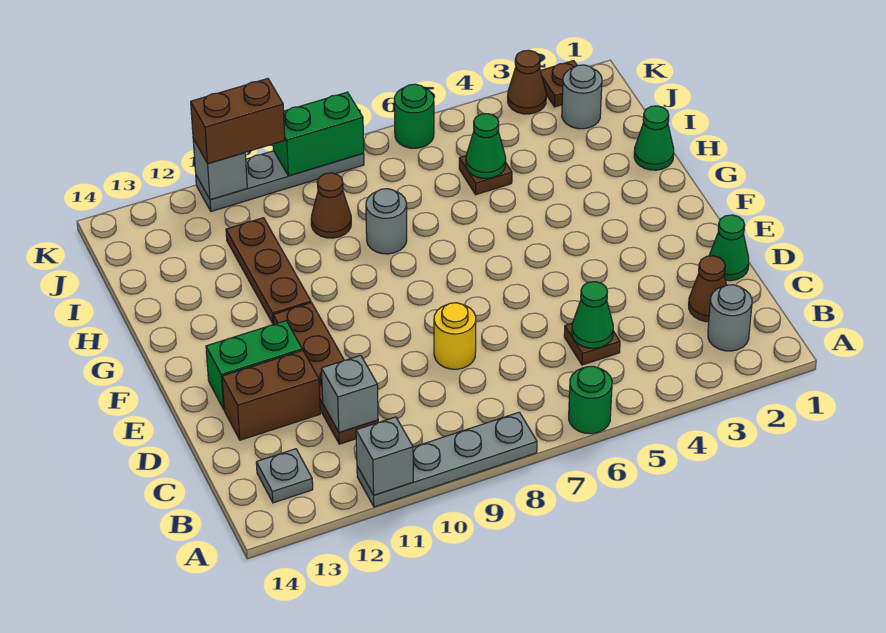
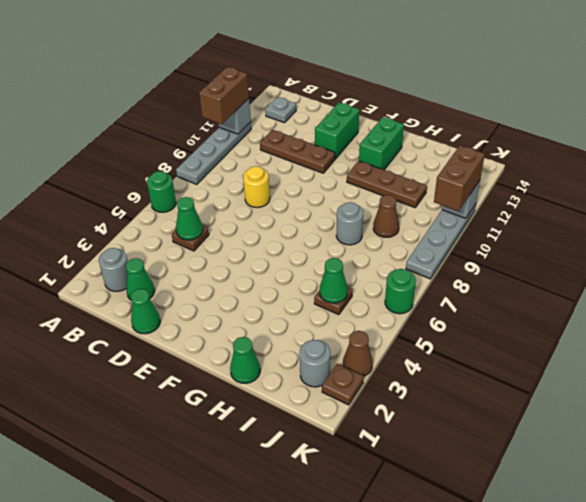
brown cone C2 level 1 -> green cone C2 level 1
brown plate C11:F11 level 1 -> brown plate C11:E11 level 1
grey brick C11 level 2 -> none
brown brick D12:D13 level 1 -> brown brick A10:A11 level 3
green brick K8:K9 level 2 -> green brick G12:G13 level 1

